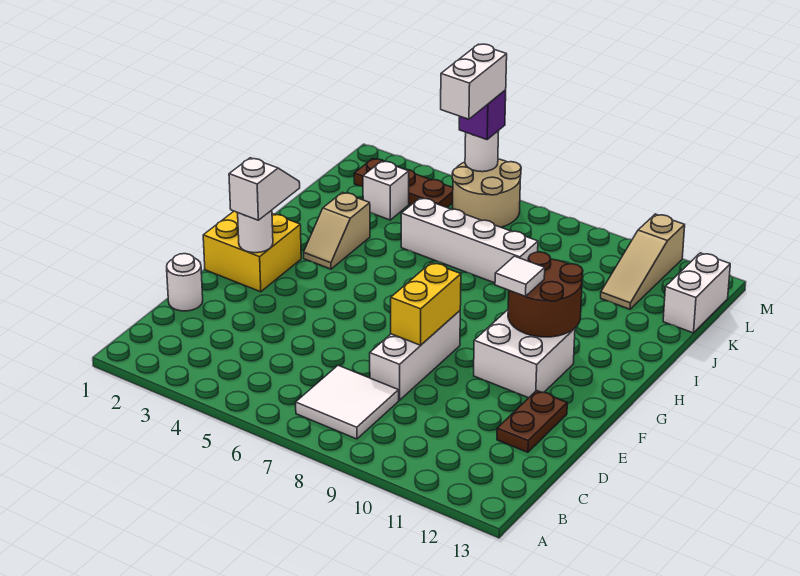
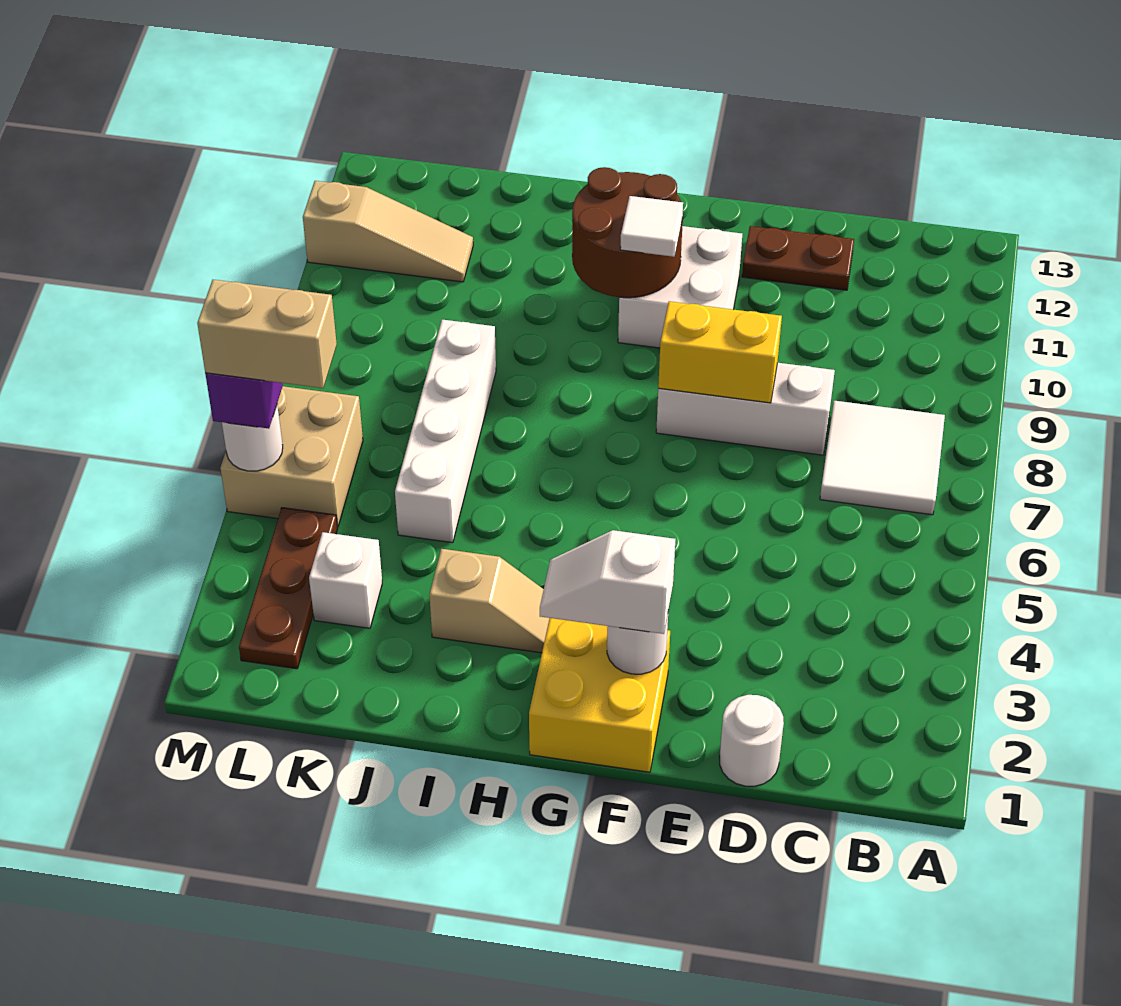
white brick K13:L13 level 1 -> none
tan round brick L5:M6 level 1 -> tan brick L5:M6 level 1
white brick L5:M5 level 4 -> tan brick L5:M5 level 4

